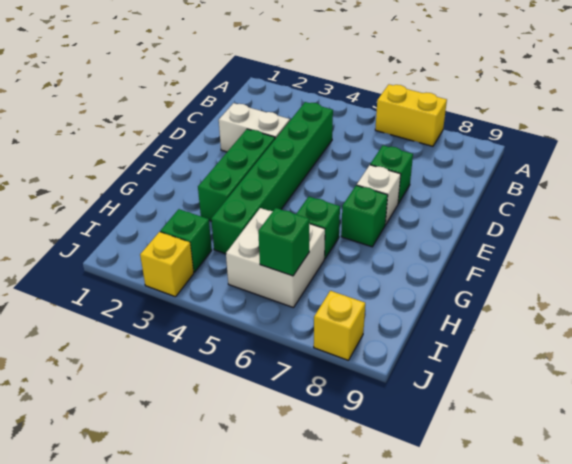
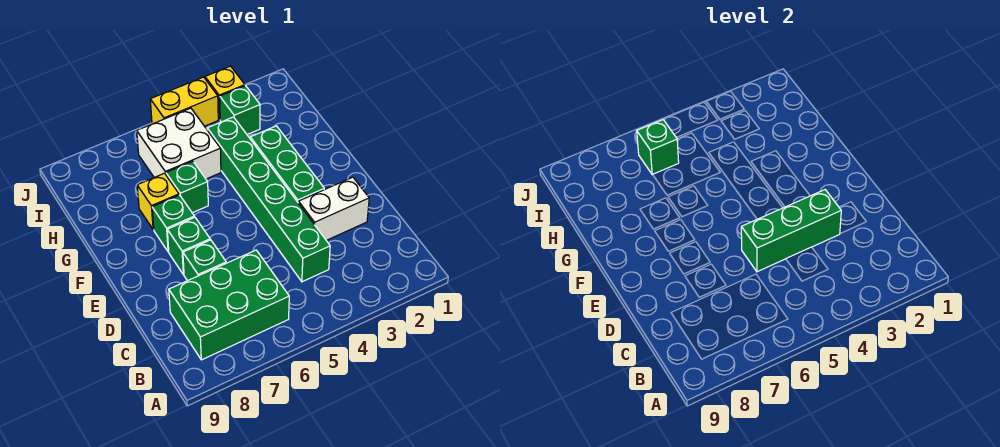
yellow brick A6:A7 level 1 -> yellow brick J4:J5 level 1
none -> green brick B6:C8 level 1
none -> green brick D3:D5 level 2
white brick E7 level 1 -> green brick E7 level 1
yellow brick J8 level 1 -> yellow brick G7 level 1

